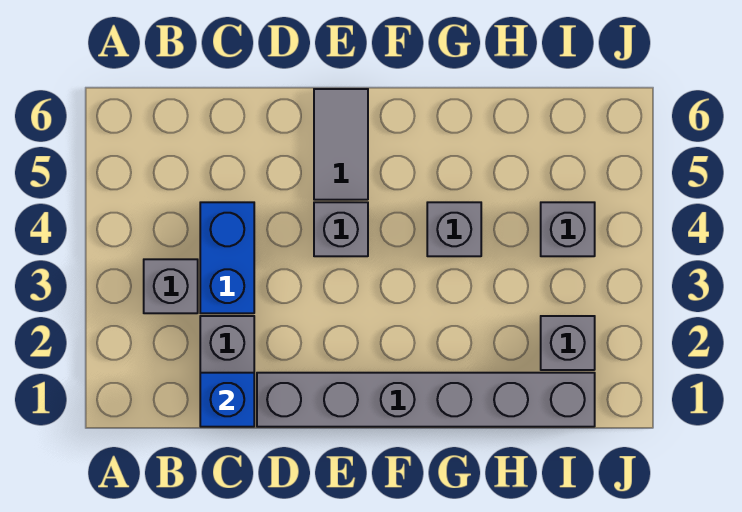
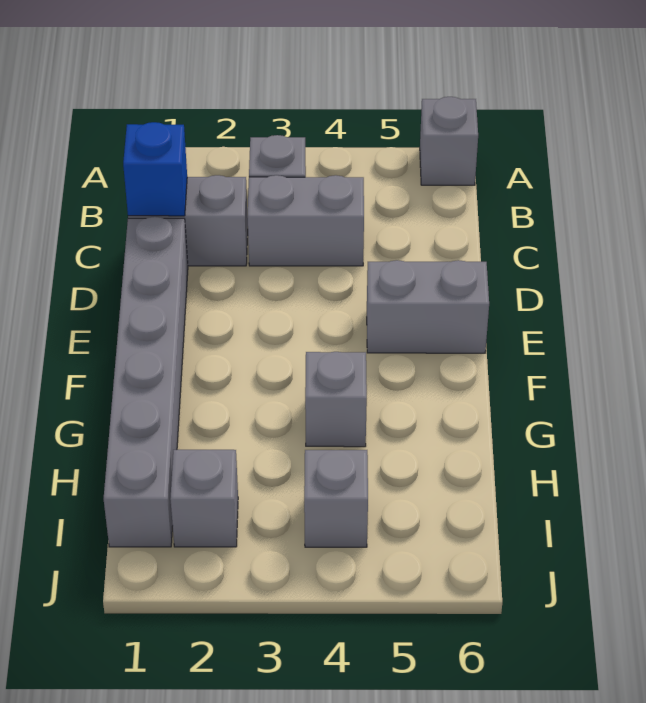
blue brick C3:C4 level 1 -> grey brick C3:C4 level 1
grey brick E4 level 1 -> grey brick A6 level 1
grey tile E5:E6 level 1 -> grey brick E5:E6 level 1

